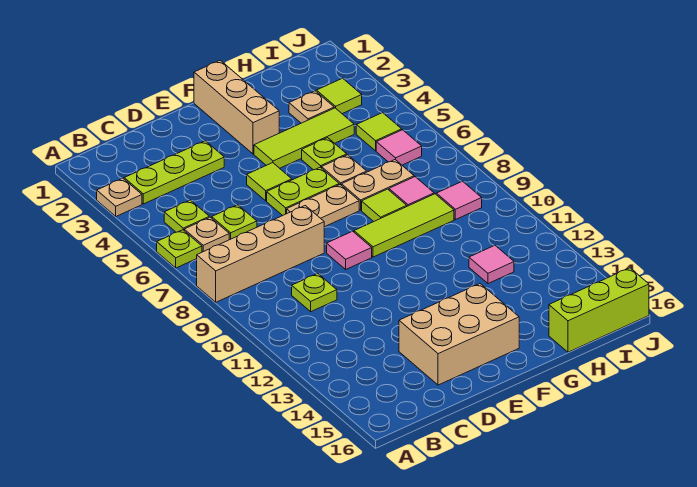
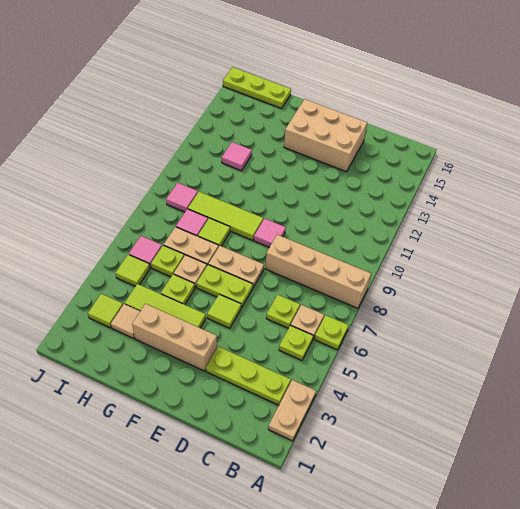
tan plate A3 level 1 -> tan plate A2:A3 level 1
lime plate C10 level 1 -> lime plate H6 level 1
tan brick F1:F3 level 1 -> tan brick E3:G3 level 1
tan plate H3 level 1 -> tan tile H3 level 1
lime brick H16:J16 level 1 -> lime plate H16:J16 level 1

